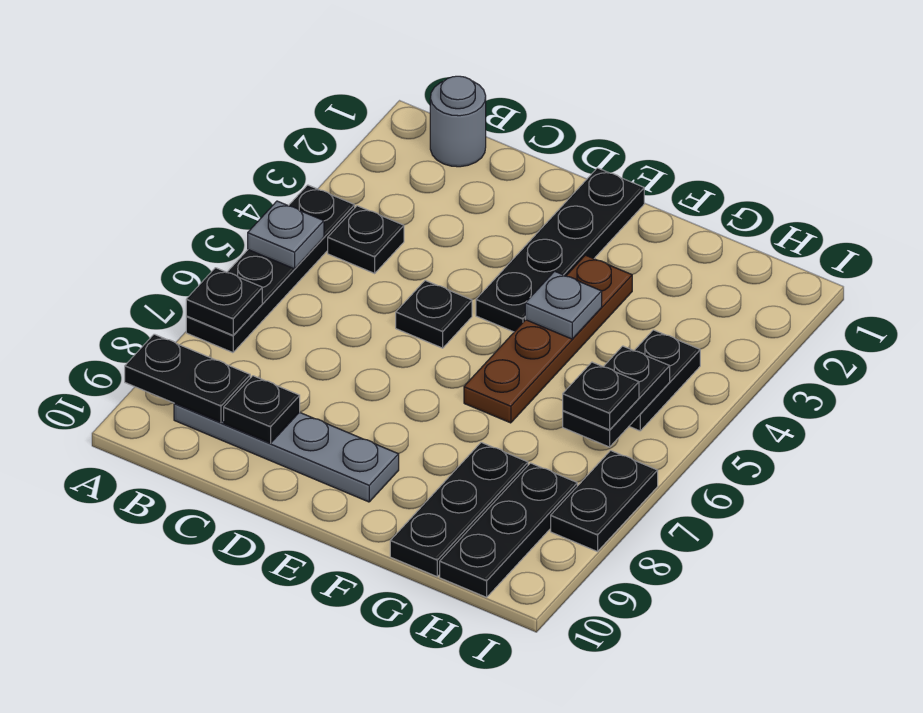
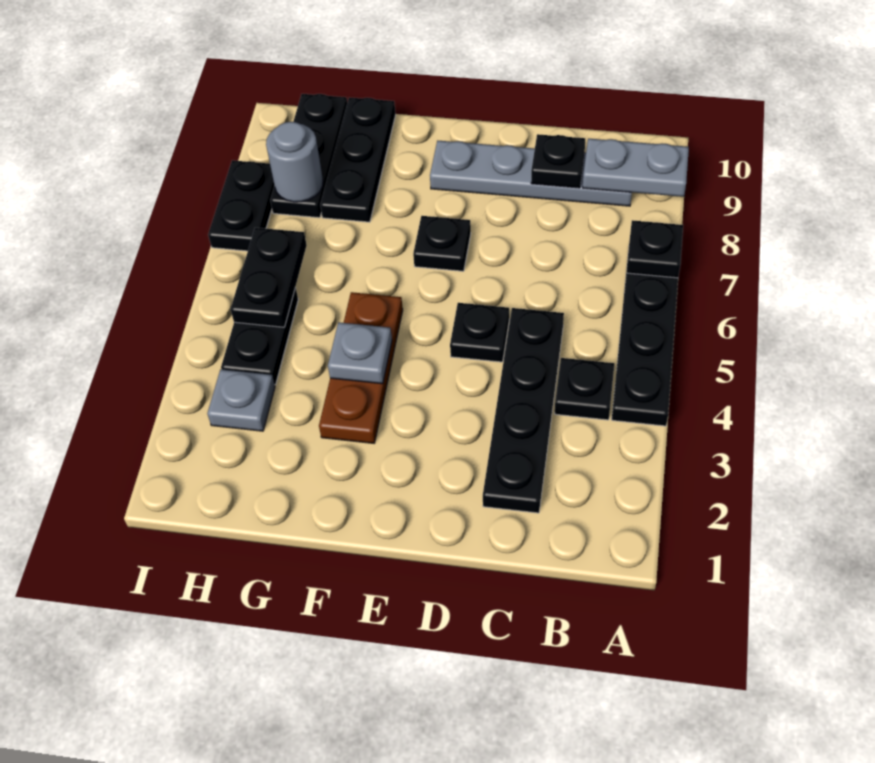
grey plate A5 level 2 -> grey plate H3 level 1
black plate A9:B9 level 2 -> grey plate A9:B9 level 2
grey round brick B1 level 1 -> grey round brick H8 level 2
black plate E1:E4 level 1 -> black plate C2:C5 level 1
brown plate F3:F6 level 1 -> brown plate F3:F5 level 1
black plate H6 level 3 -> black plate E7 level 1

